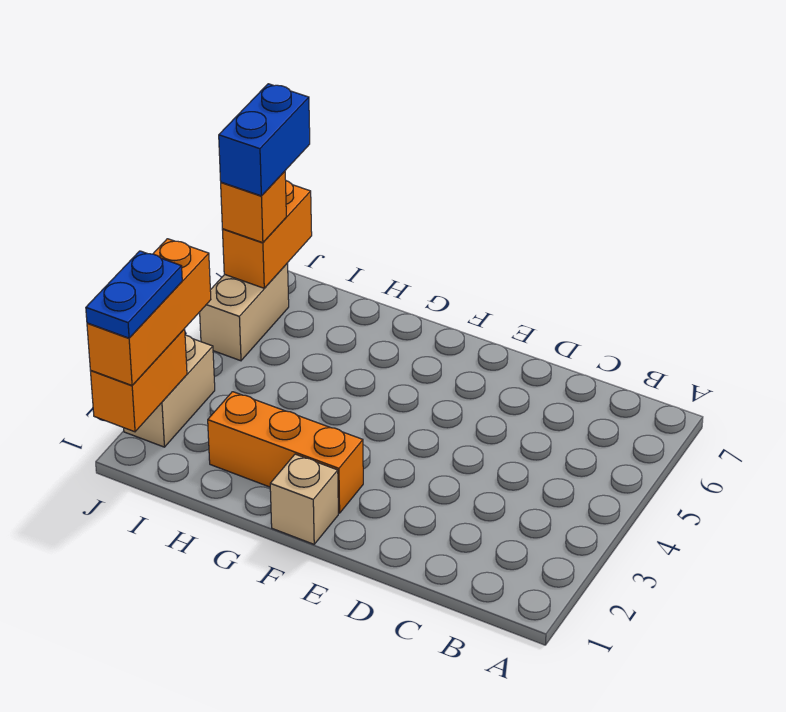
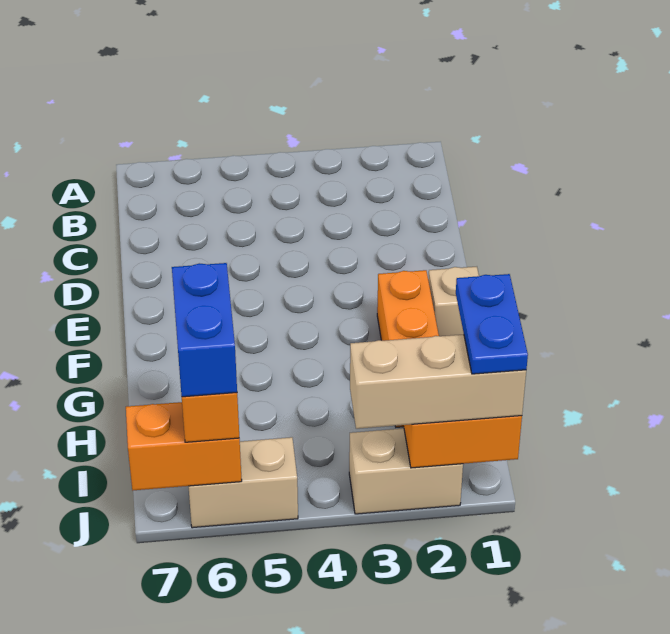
orange brick J1:J3 level 3 -> tan brick J1:J3 level 3
blue plate J1:J2 level 4 -> blue plate I1:J1 level 4
blue brick J6:J7 level 4 -> blue brick I6:J6 level 4

